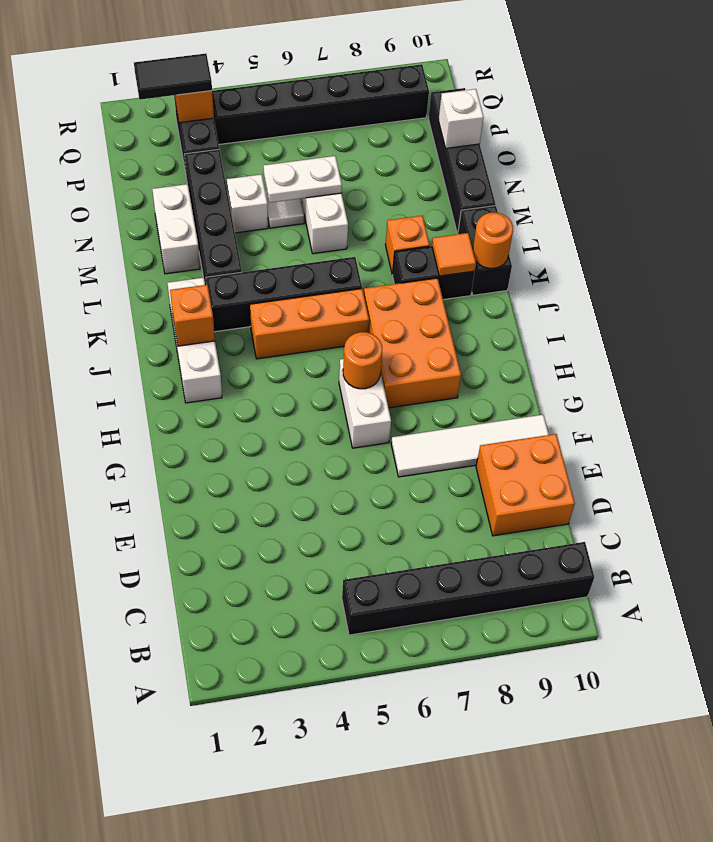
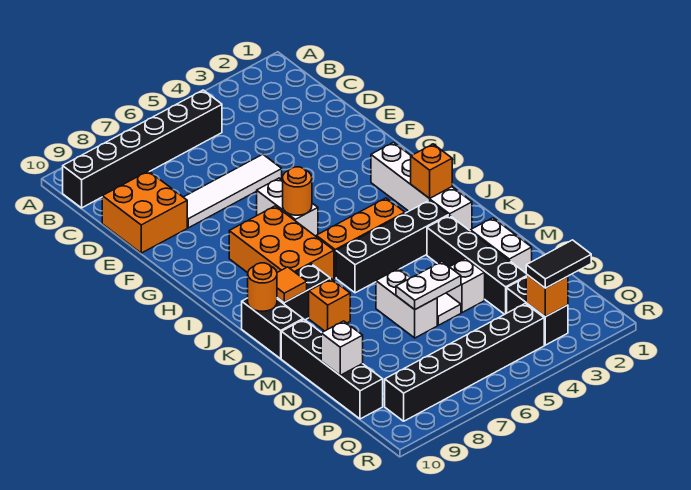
white tile F7:F10 level 1 -> white tile E5:E8 level 1
white brick I2:K2 level 1 -> white brick H2:K2 level 1

